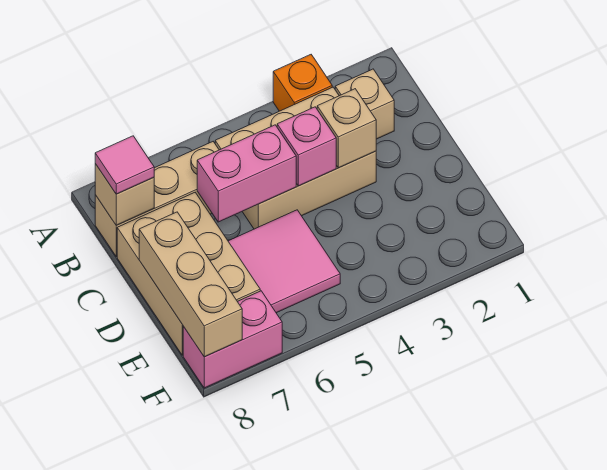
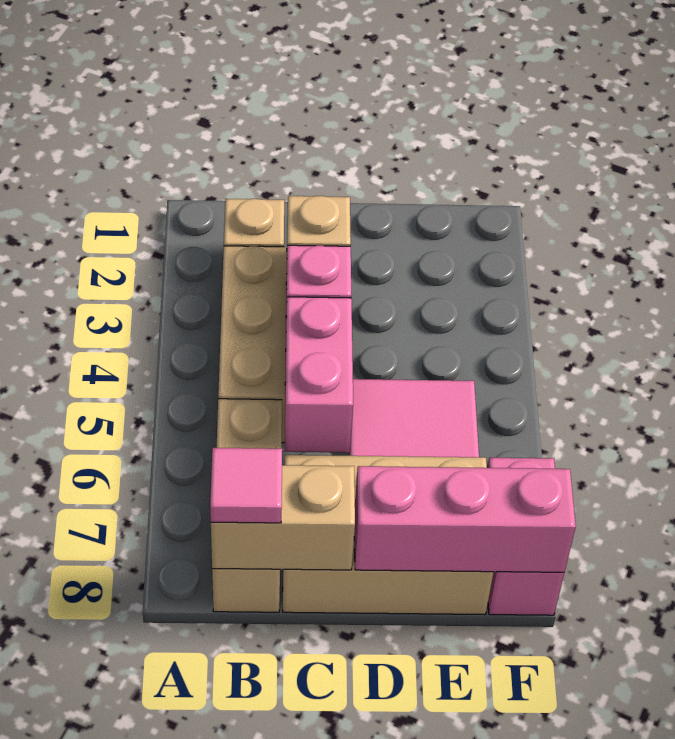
orange brick A3 level 1 -> none
tan brick B8 level 2 -> tan brick B8:C8 level 2
tan brick D8:F8 level 2 -> pink brick D8:F8 level 2

